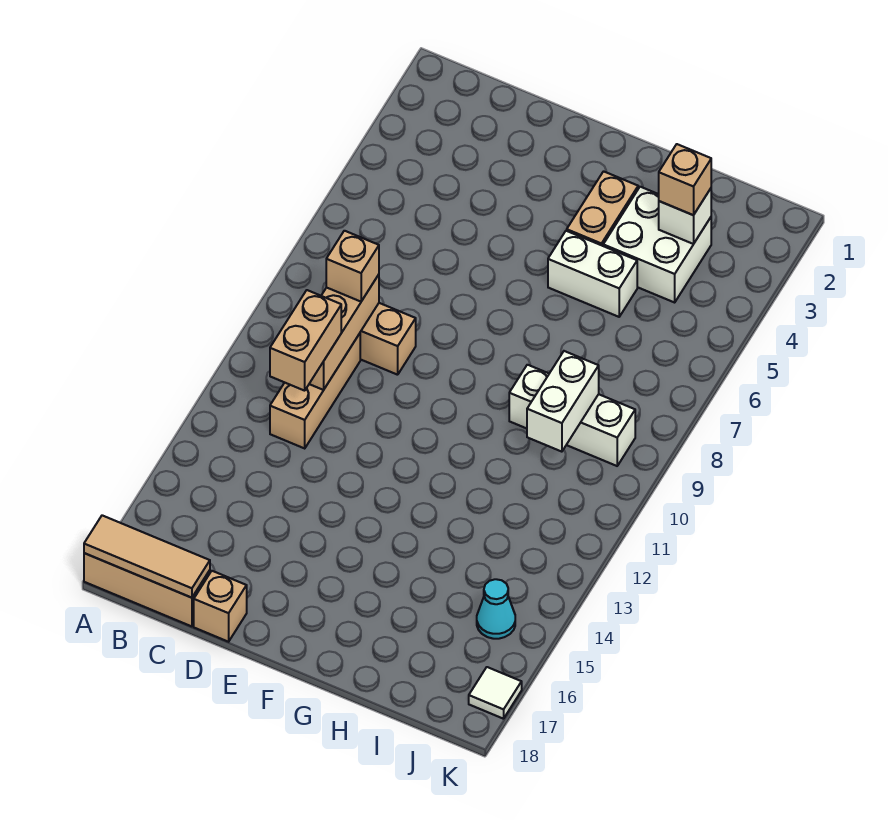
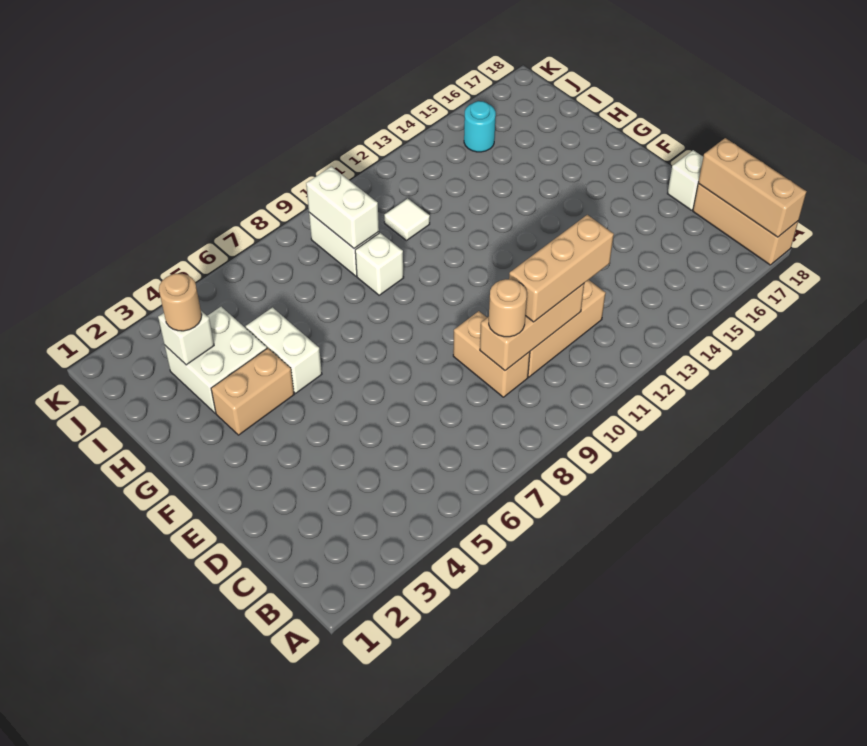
tan tile A18:C18 level 2 -> tan brick A18:C18 level 2
tan brick C9 level 3 -> tan round brick C9 level 3
tan brick C11:C12 level 3 -> tan brick C10:C12 level 3
tan brick D18 level 1 -> white brick D18 level 1
tan brick I3 level 3 -> tan round brick I3 level 3
white brick I9:I10 level 2 -> white brick I9:J9 level 2
cyan cone J15 level 1 -> cyan round brick J15 level 1
white tile K17 level 1 -> white tile I11 level 1

